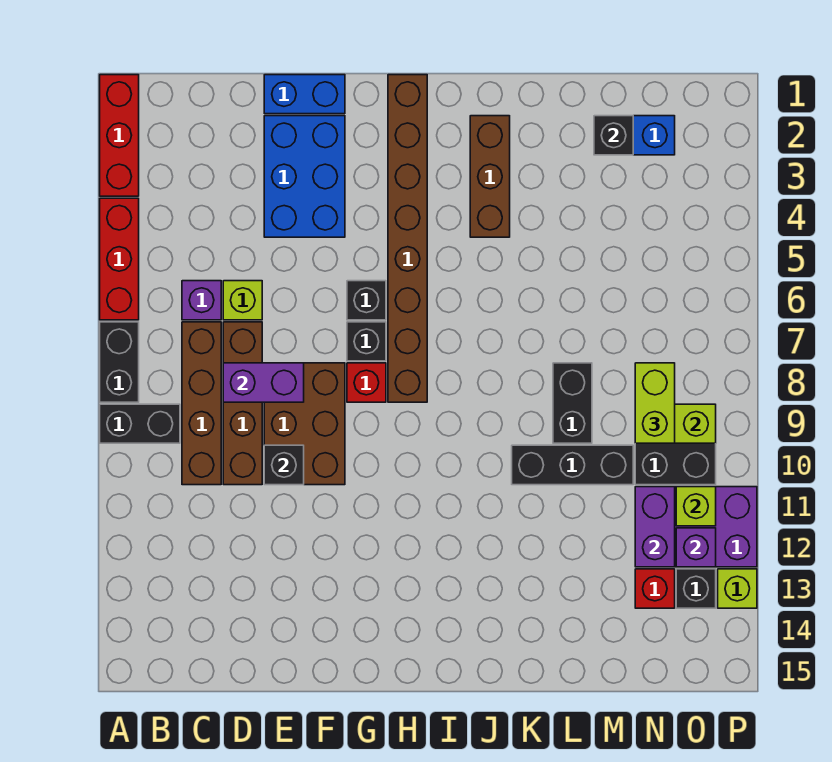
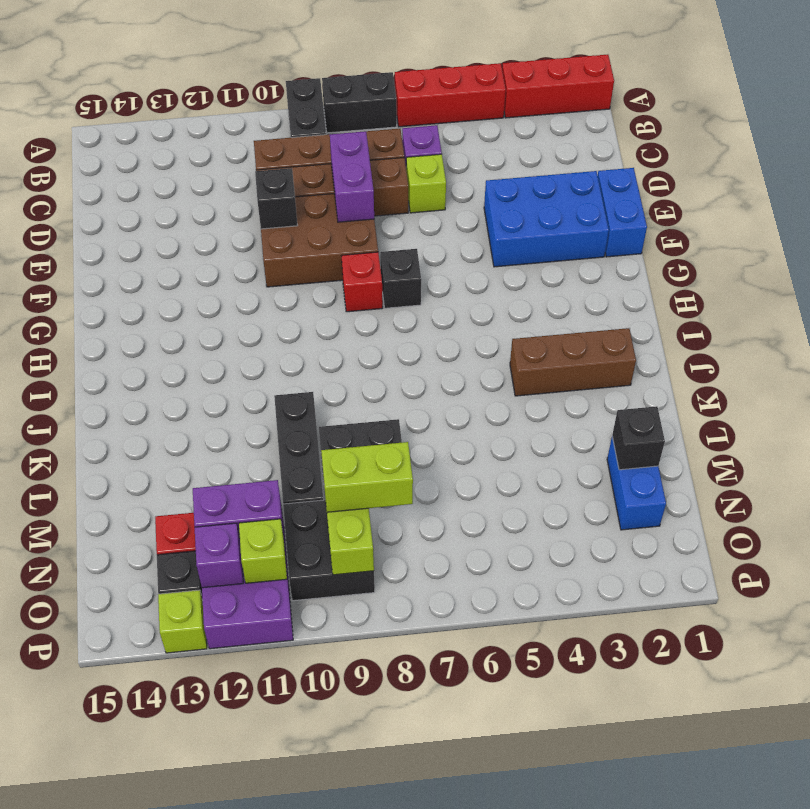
black brick G6 level 1 -> none
brown brick H1:H8 level 1 -> none

